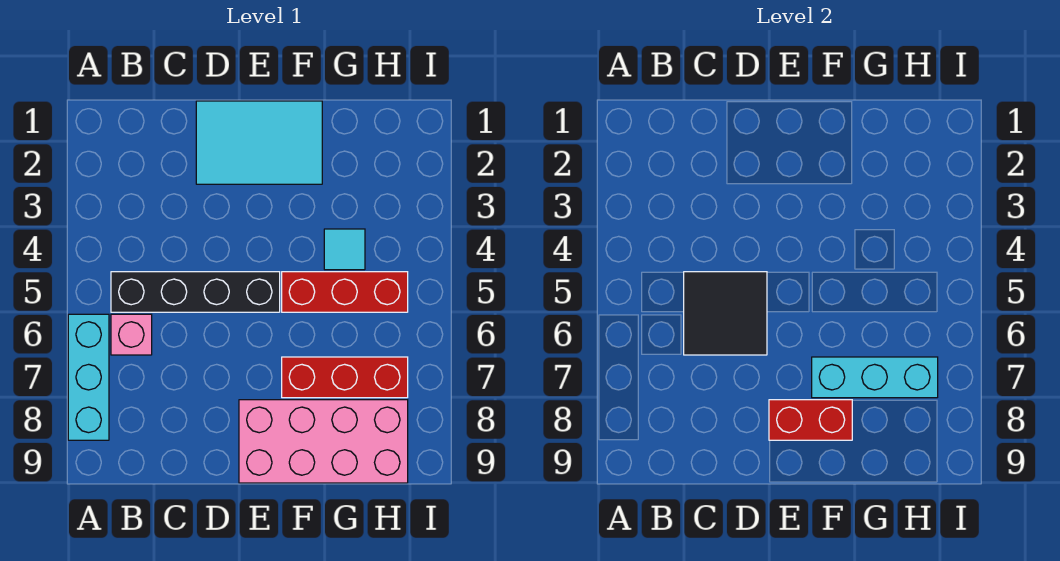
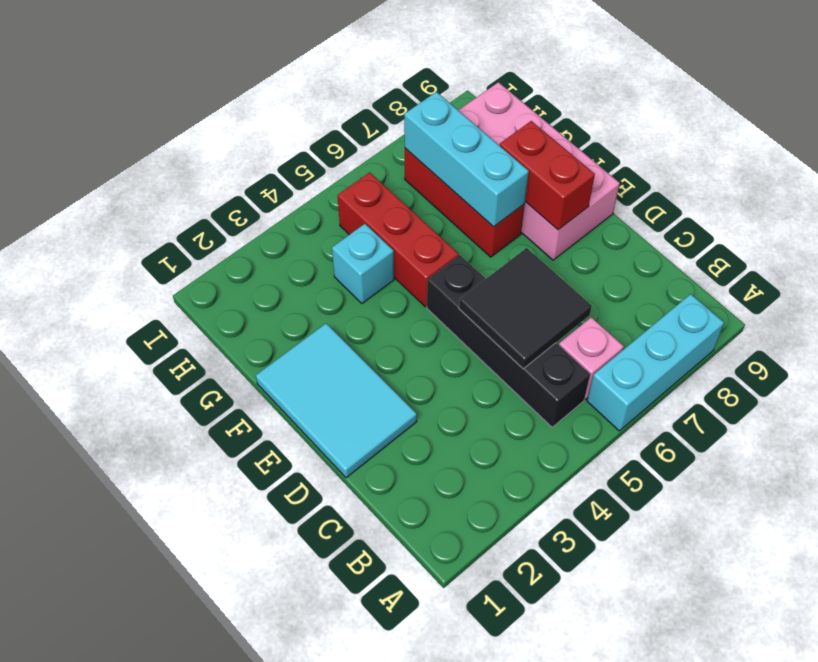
cyan tile G4 level 1 -> cyan brick G4 level 1

